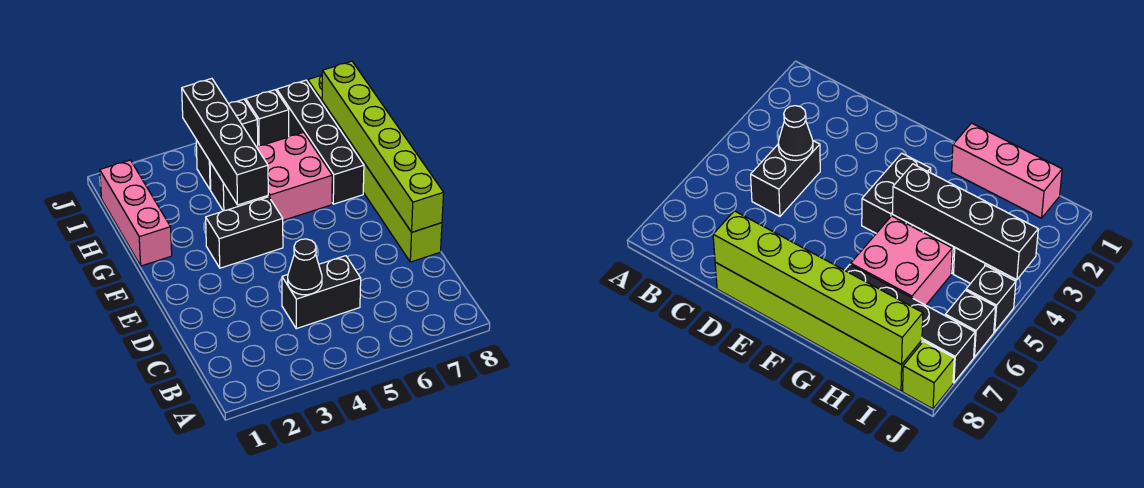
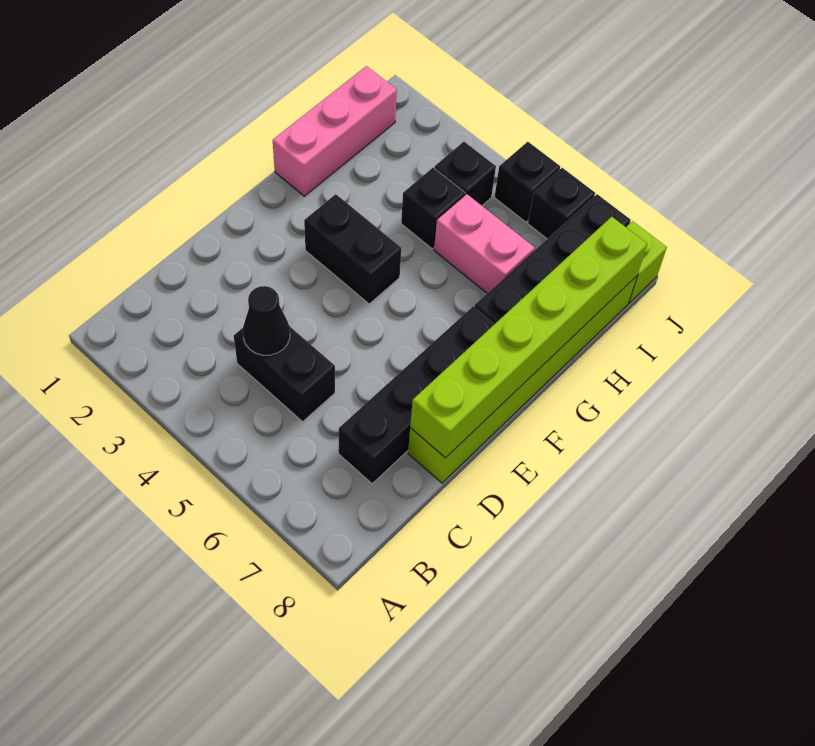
black brick G4:J4 level 2 -> black brick C7:F7 level 1
pink brick G5:H6 level 1 -> pink brick H5:H6 level 1

